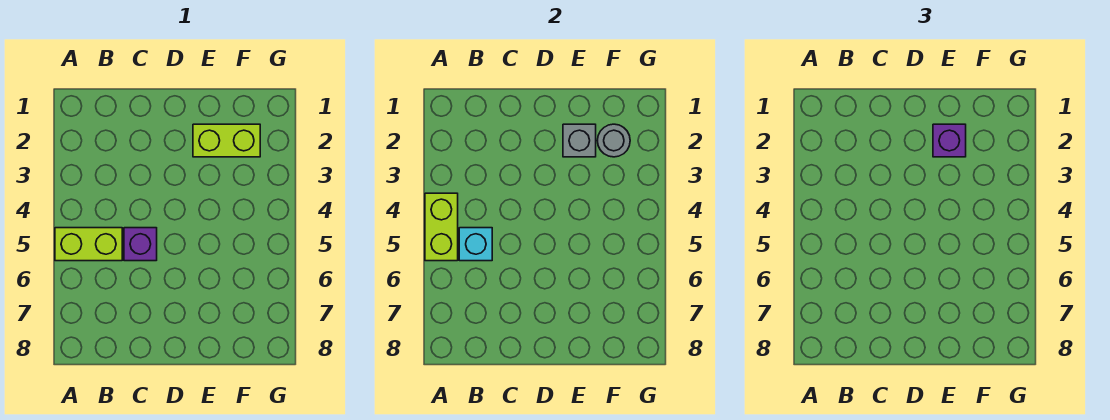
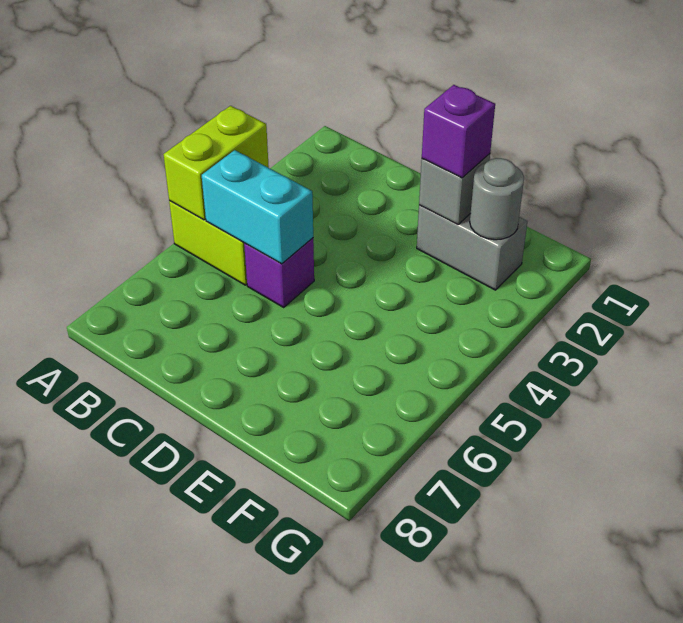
cyan brick B5 level 2 -> cyan brick B5:C5 level 2
lime brick E2:F2 level 1 -> grey brick E2:F2 level 1

